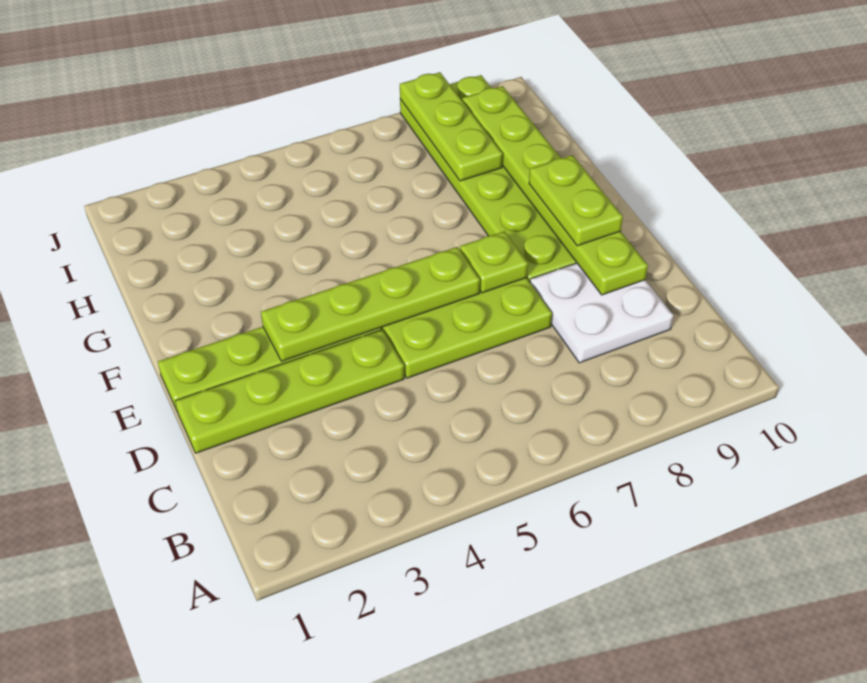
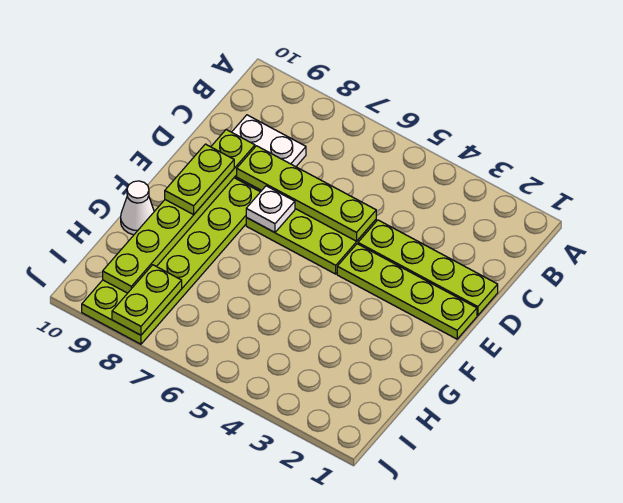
lime plate E3:E6 level 2 -> lime plate D5:D8 level 2
lime plate E7 level 2 -> white plate E7 level 2
none -> white cone G10 level 1
lime plate H8:J8 level 2 -> lime plate I8:J8 level 2

